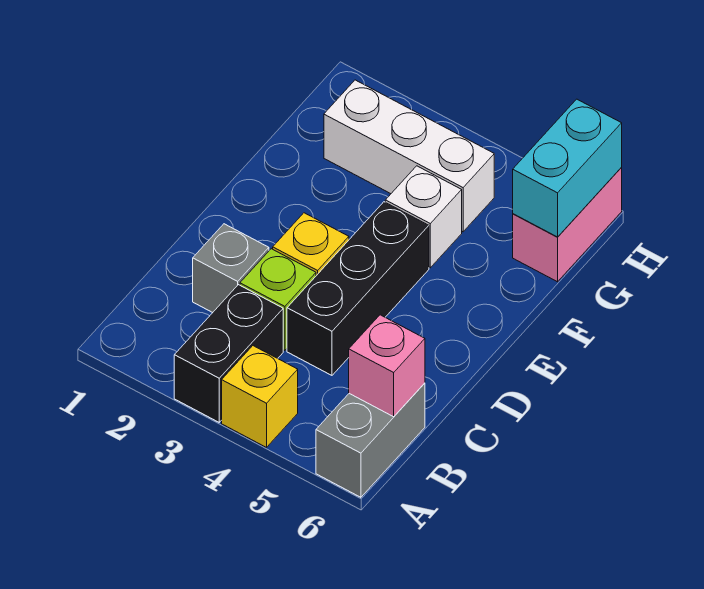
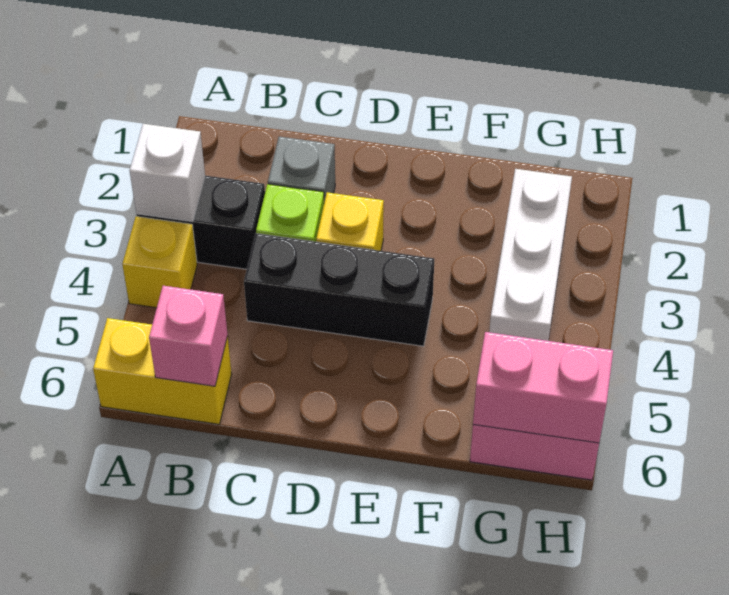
grey brick A6:B6 level 1 -> yellow brick A6:B6 level 1
white brick F4 level 1 -> white brick A3 level 2
cyan brick G6:H6 level 2 -> pink brick G6:H6 level 2

